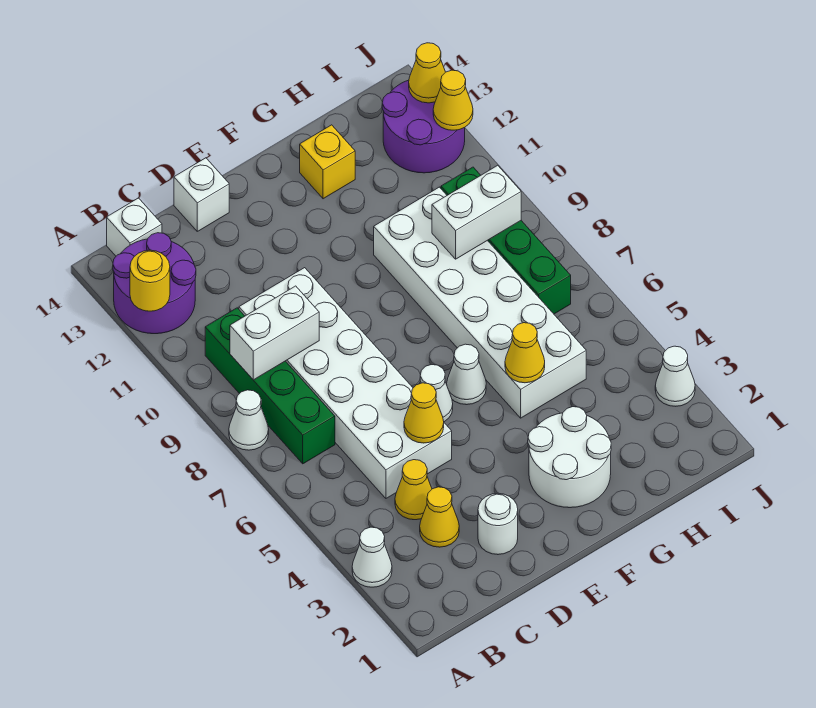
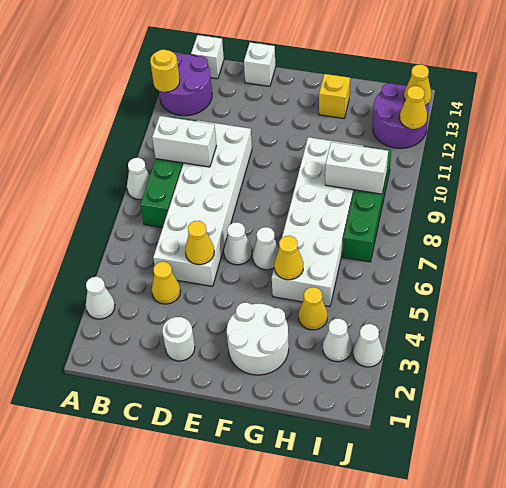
yellow cone C3 level 1 -> yellow cone H4 level 1
none -> white cone I3 level 1

